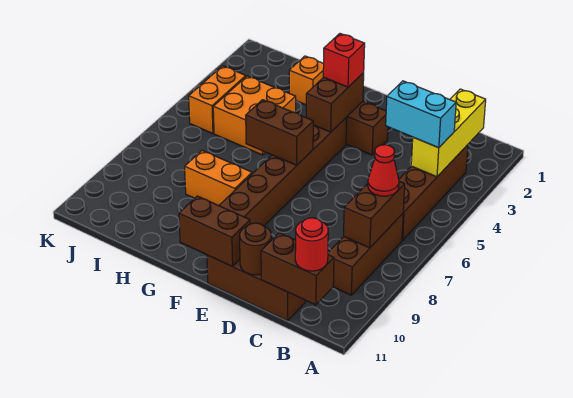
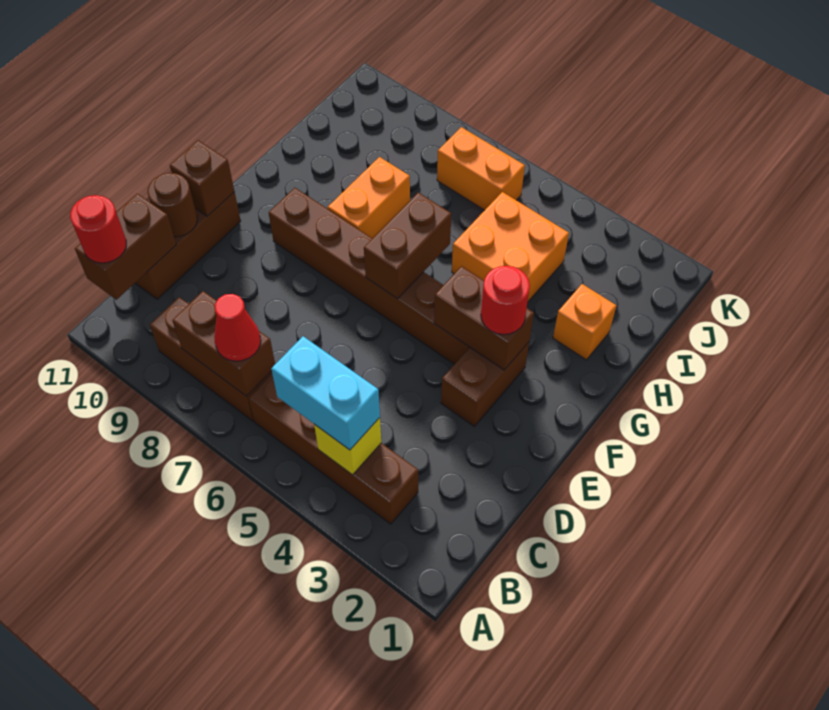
yellow brick B2:B4 level 2 -> yellow brick B4 level 2
cyan brick B4:C4 level 3 -> cyan brick B4:B5 level 3
brown brick E11:F11 level 2 -> brown brick E11 level 2
red brick F3 level 3 -> red round brick F3 level 3
orange brick J4:J5 level 1 -> orange brick J6:J7 level 1

